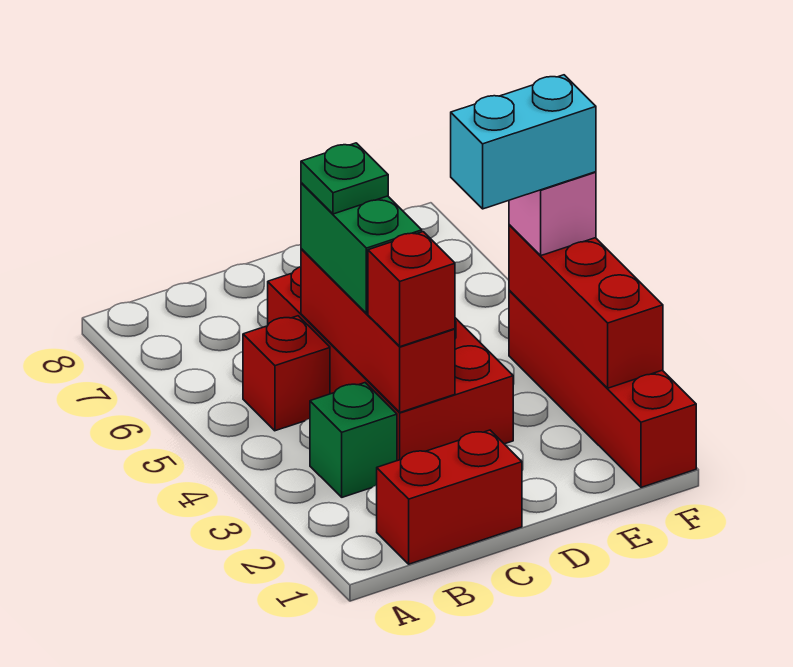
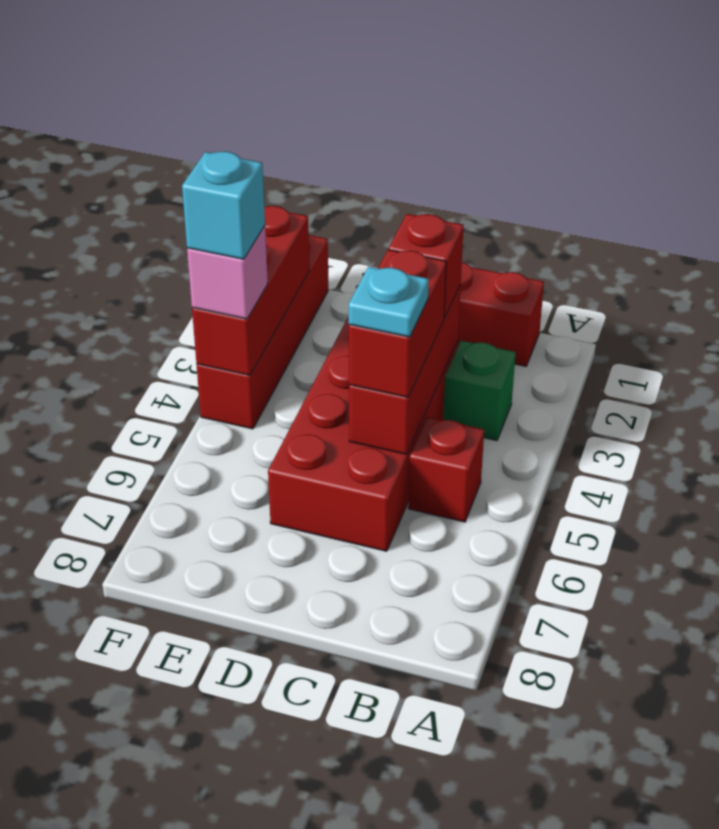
green brick C4:C5 level 3 -> red brick C4:C5 level 3
green plate C5 level 4 -> cyan plate C5 level 4
cyan brick E4:F4 level 4 -> cyan brick F4 level 4

